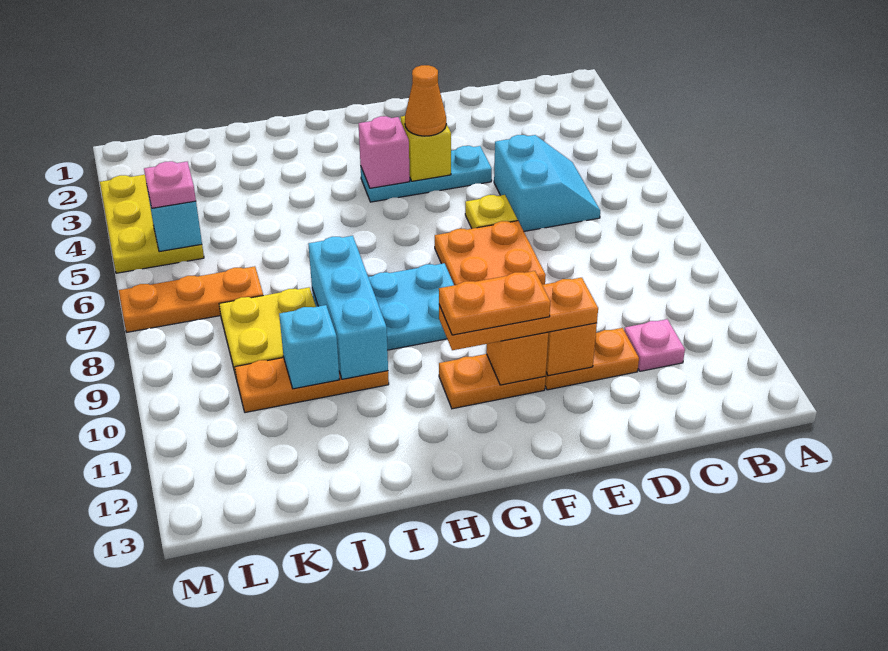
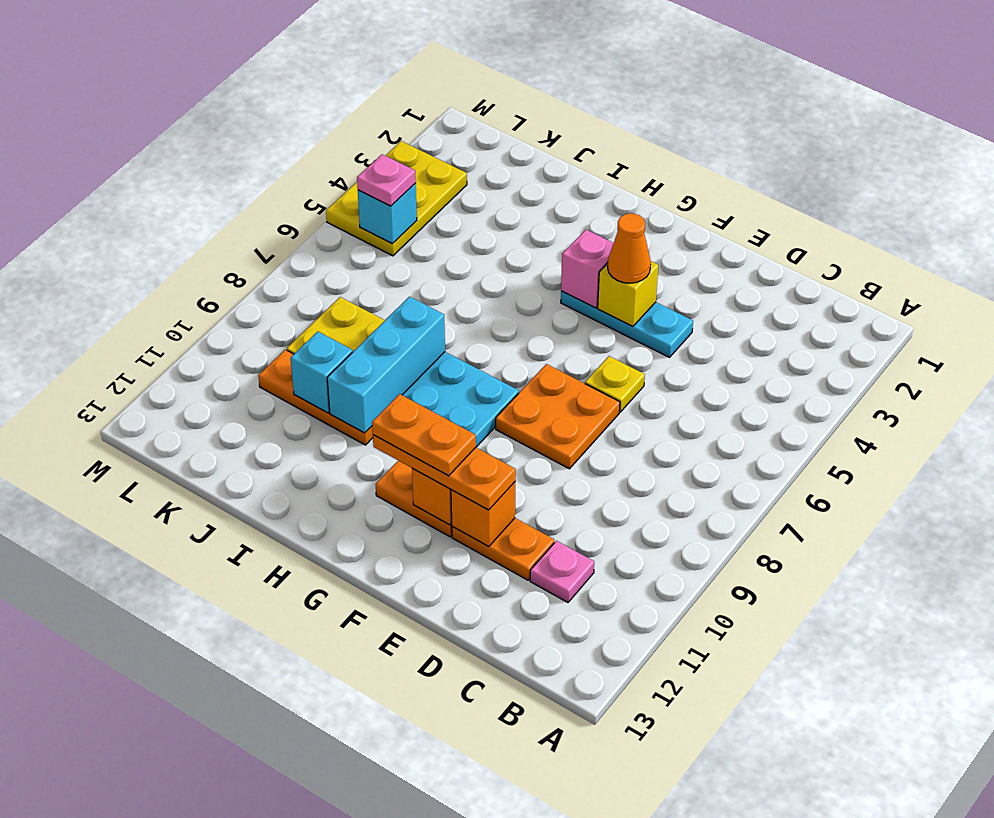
cyan slope C5:D6 level 1 top D -> none
orange plate K7:M7 level 1 -> none

